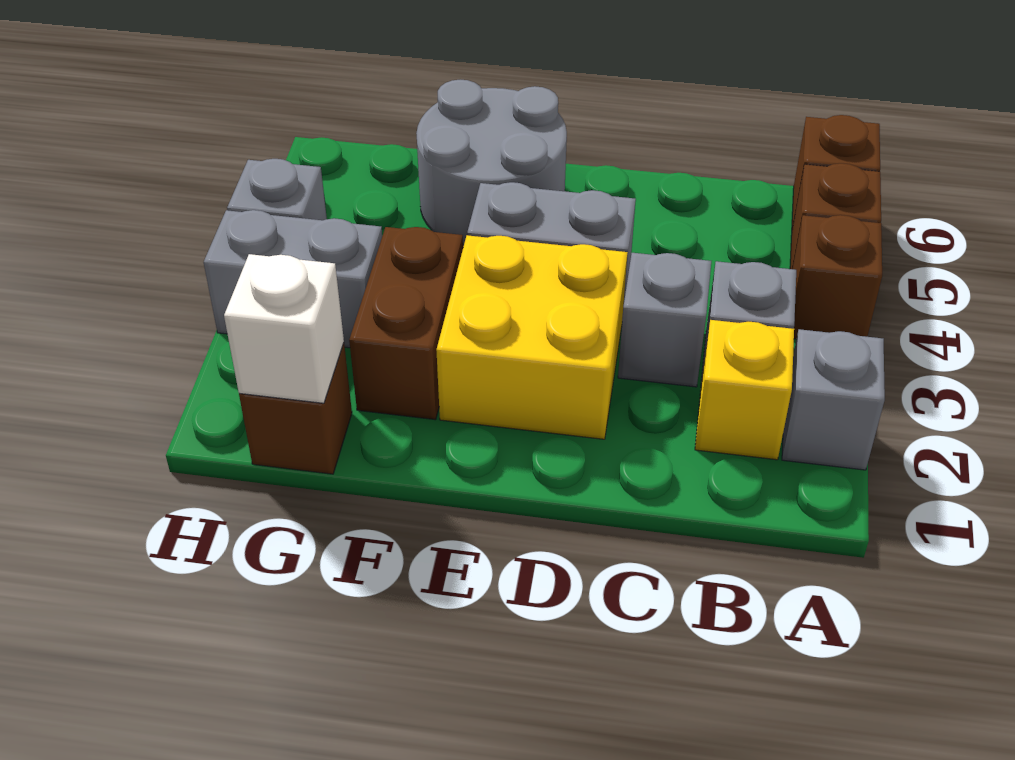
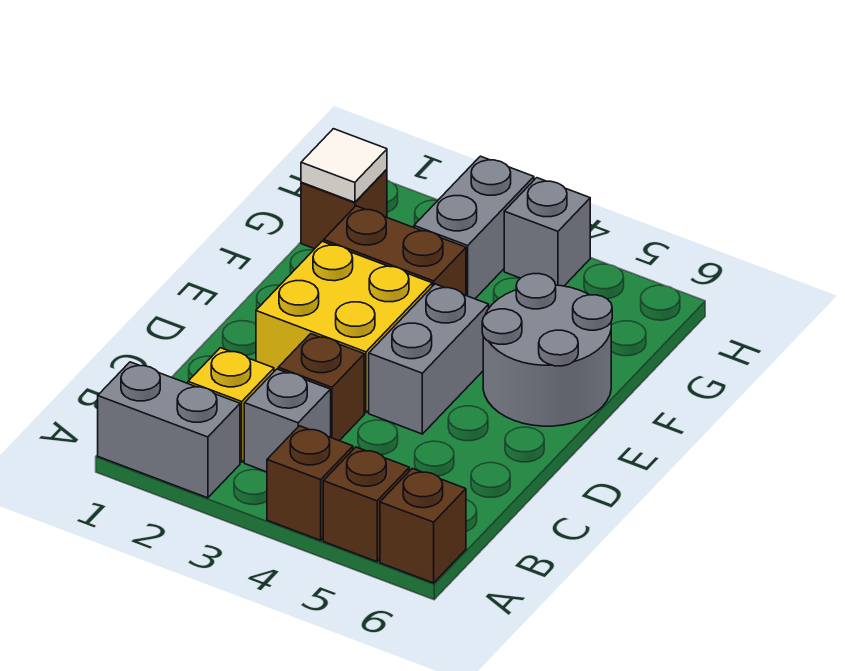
grey brick A2 level 1 -> grey brick A1:A2 level 1
grey brick C3 level 1 -> brown brick C3 level 1
white brick G1 level 2 -> white tile G1 level 2

